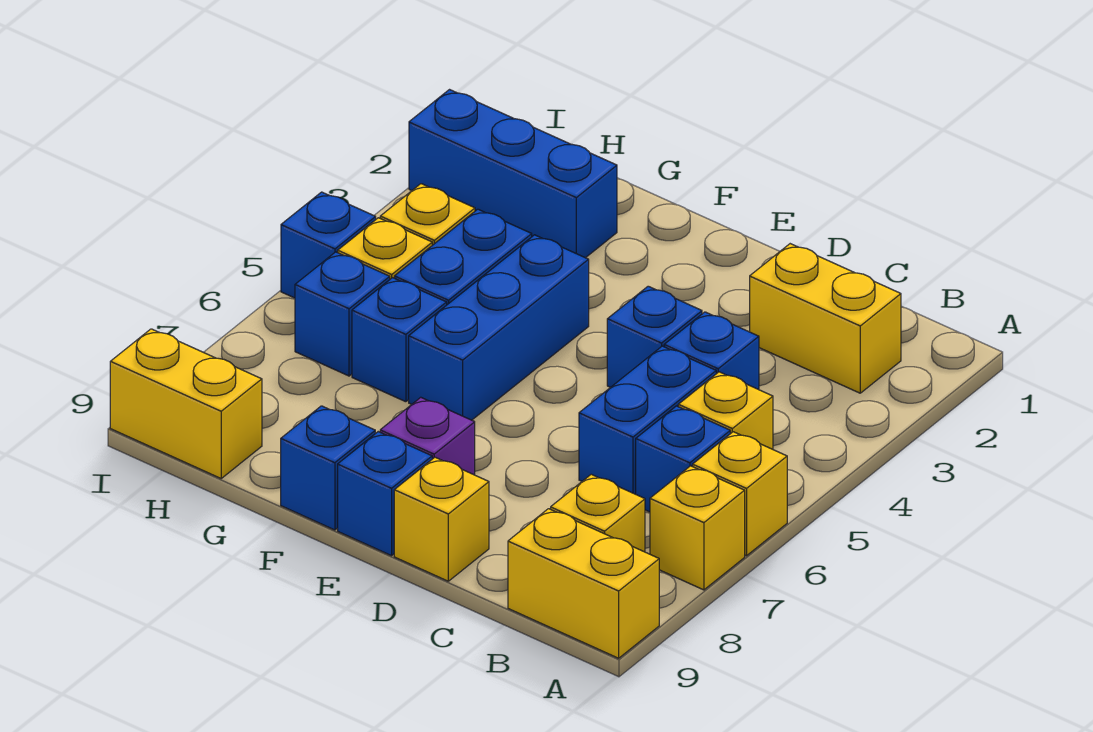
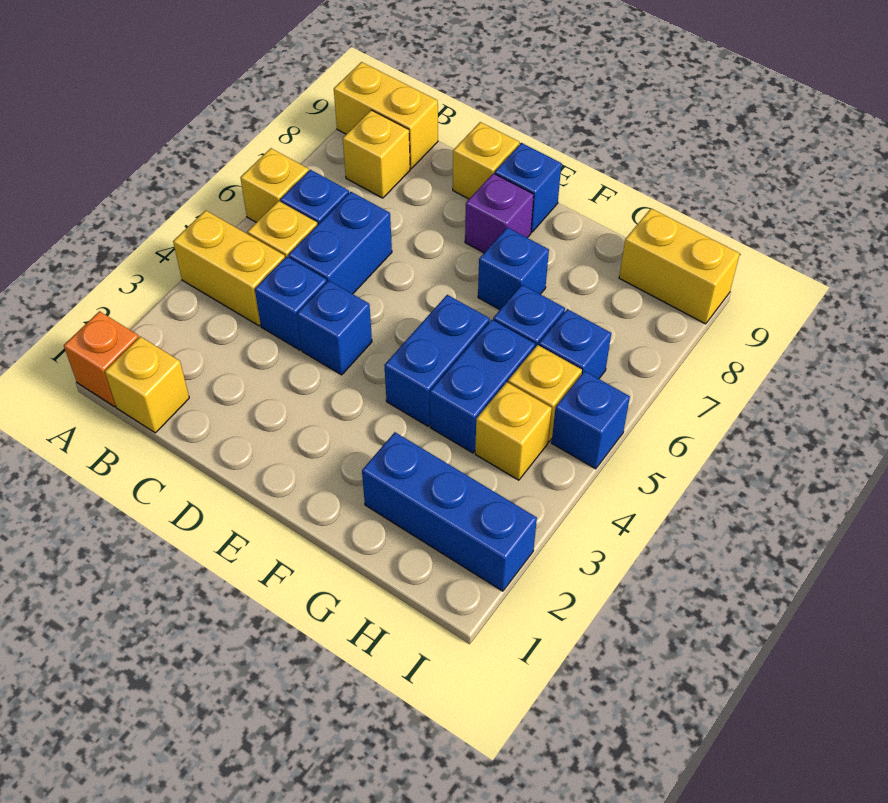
none -> orange brick A1 level 1
yellow brick A7 level 1 -> yellow brick B1 level 1
yellow brick B2:C2 level 1 -> yellow brick A4:B4 level 1
blue brick F4:F6 level 1 -> blue brick F4:F5 level 1
blue brick F9 level 1 -> blue brick F7 level 1

